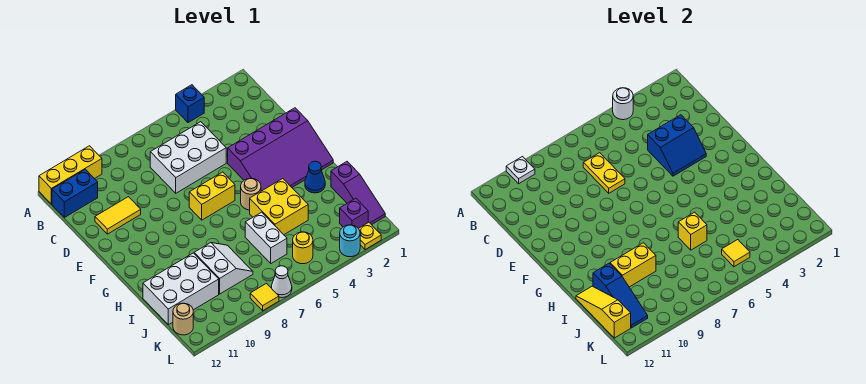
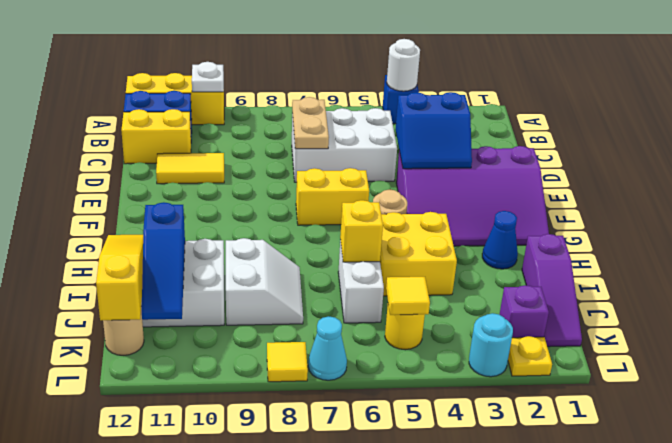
yellow plate C7:D7 level 2 -> tan plate C7:D7 level 2
yellow brick I9:I10 level 2 -> yellow brick C11:C12 level 1
white cone L7 level 1 -> cyan cone L7 level 1

